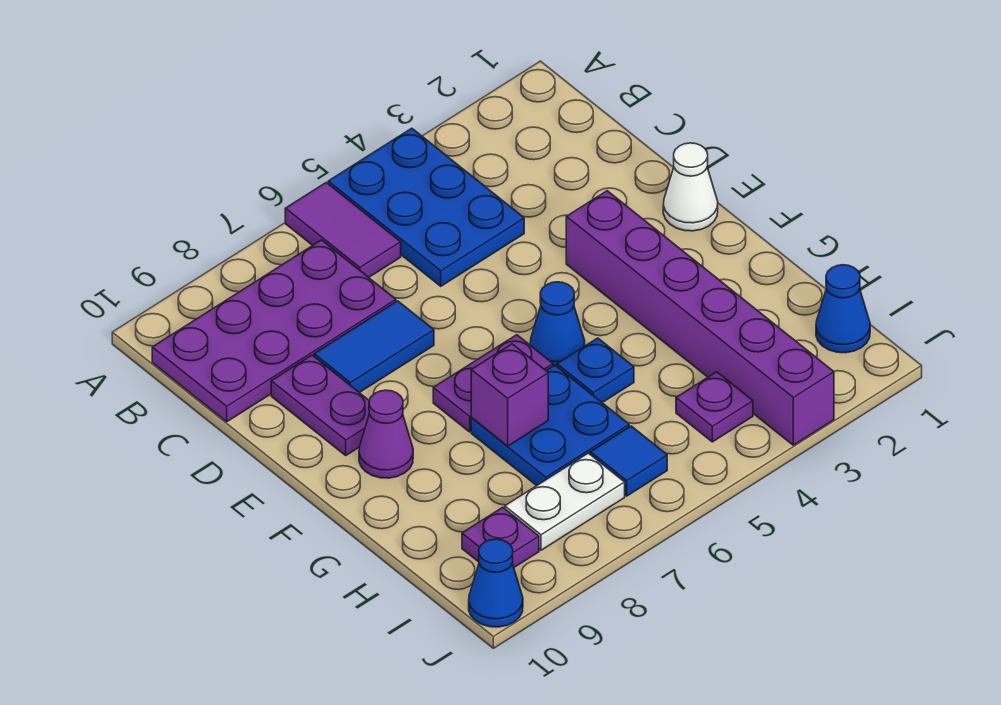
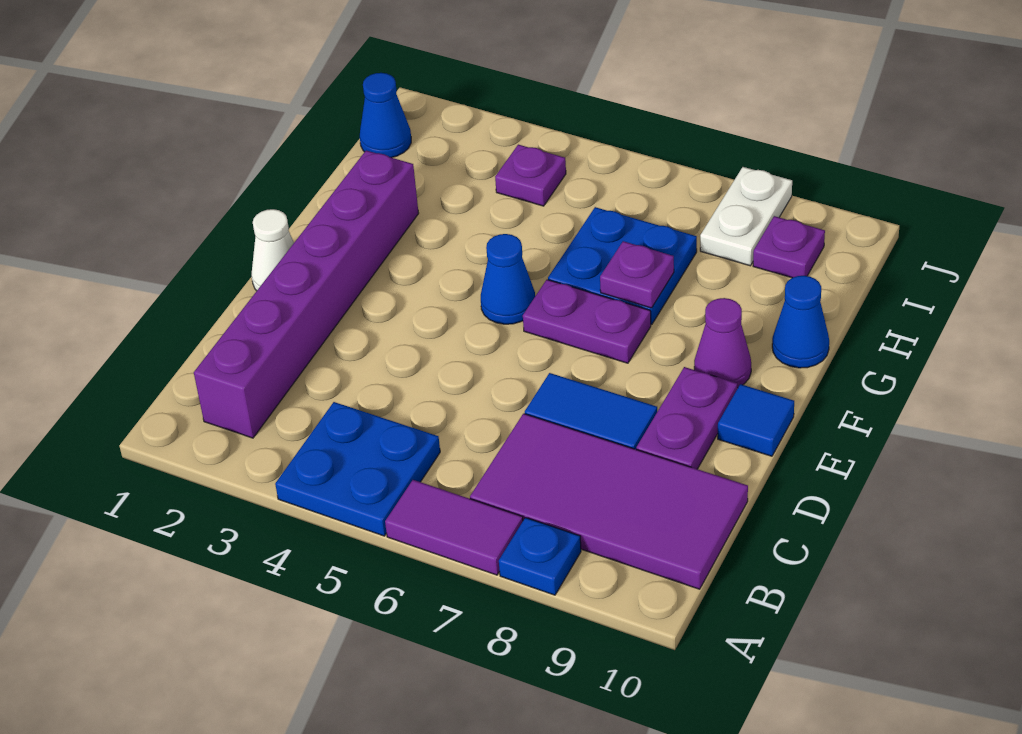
blue plate A4:C5 level 1 -> blue plate A4:B5 level 1
purple tile A6:B6 level 1 -> purple tile A6:A7 level 1
purple plate B7:C10 level 1 -> purple tile B7:C10 level 1
purple brick E3:J3 level 1 -> purple brick B2:G2 level 1
blue plate G5 level 1 -> blue plate A8 level 1
purple brick G7 level 2 -> purple plate G7 level 2
blue tile I6 level 1 -> blue tile E10 level 1
white plate I7:I8 level 1 -> white plate I8:J8 level 1
blue cone J10 level 1 -> blue cone G10 level 1

